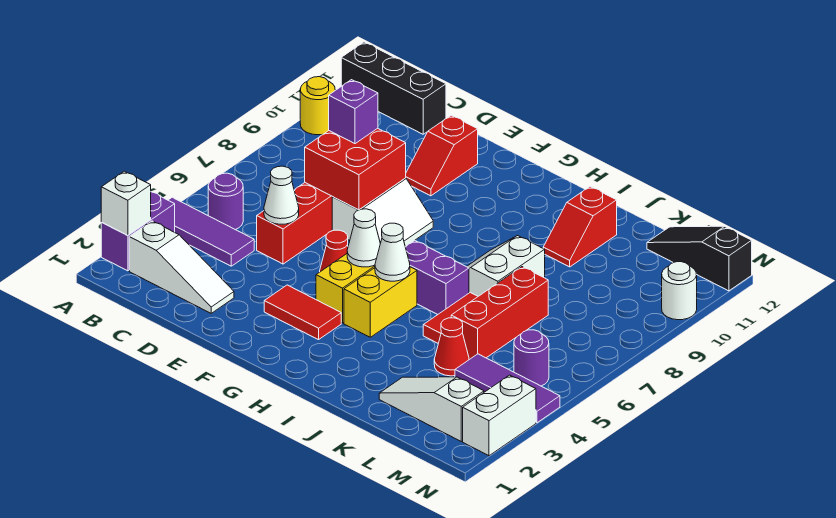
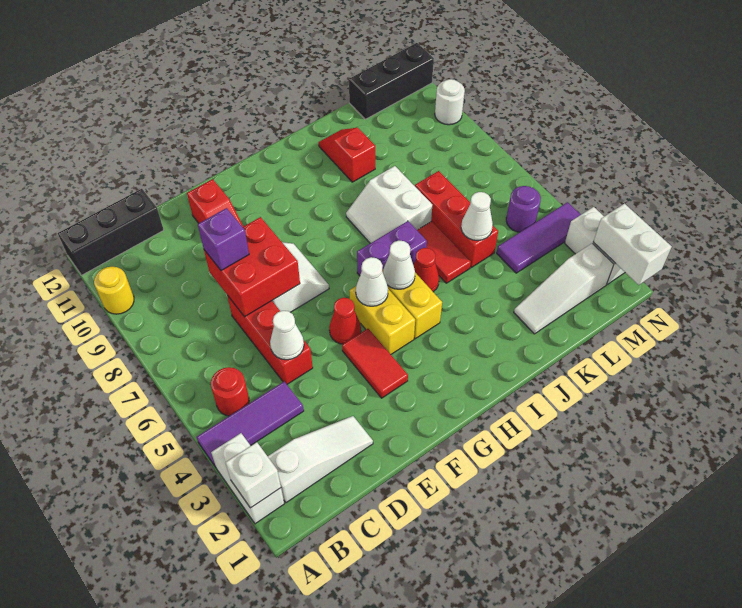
purple brick A2:A3 level 1 -> white brick A2:A3 level 1
purple round brick B5 level 1 -> red round brick B5 level 1
red tile F3:G3 level 1 -> red tile F3:F4 level 1
red slope J10:J11 level 1 top 11 -> red slope J10:J11 level 1 top 10
red cone K4 level 1 -> red cone I5 level 1
none -> white cone K5 level 2
black slope L12:N12 level 1 top N -> black brick L12:N12 level 1
none -> white brick N1:N2 level 2

